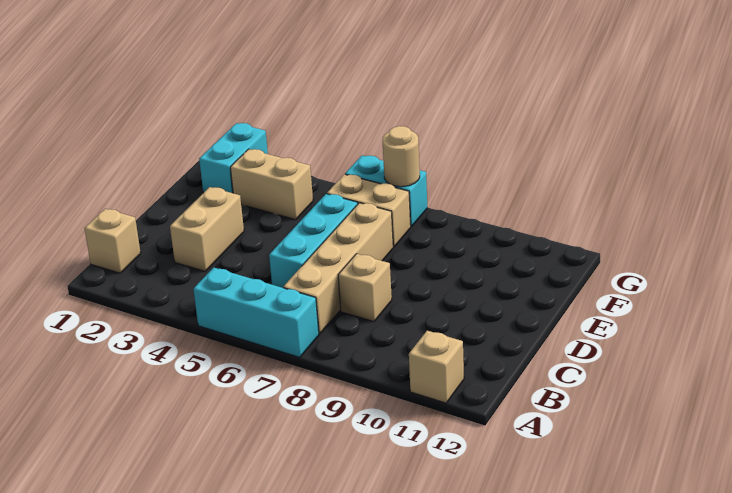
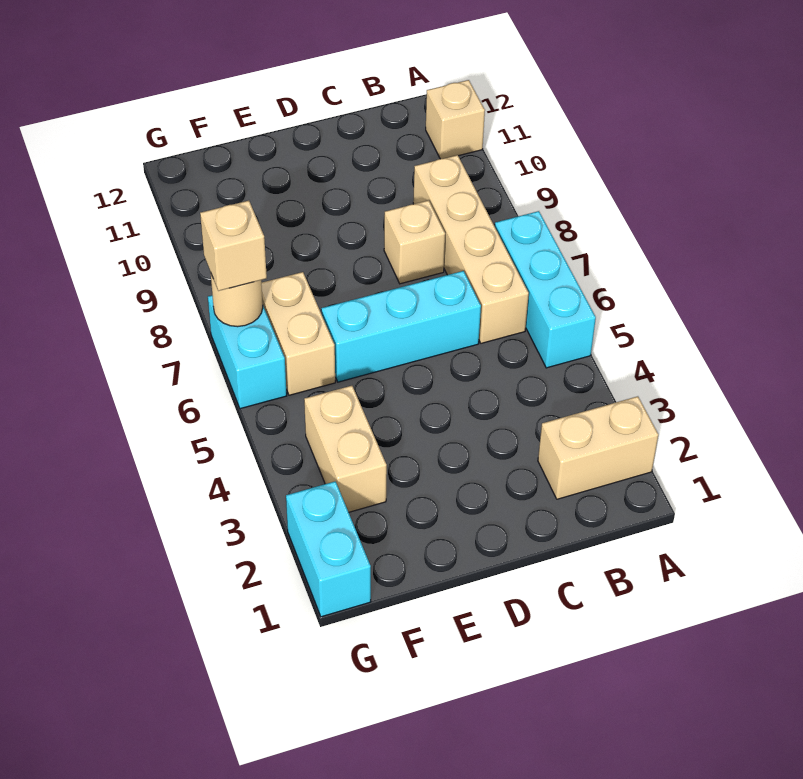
tan brick B1 level 1 -> tan brick G7 level 3
tan brick B7:E7 level 1 -> tan brick B6:B9 level 1
tan brick C3:D3 level 1 -> tan brick A2:B2 level 1
cyan brick F2:G2 level 1 -> cyan brick G1:G2 level 1

